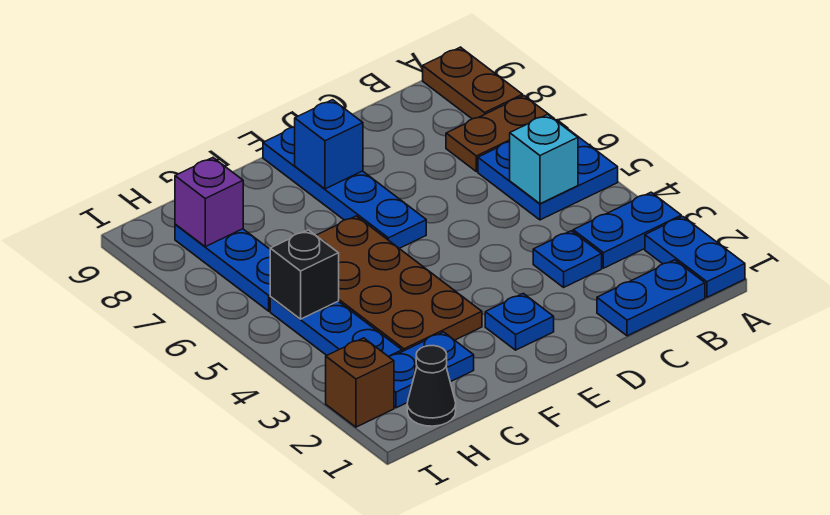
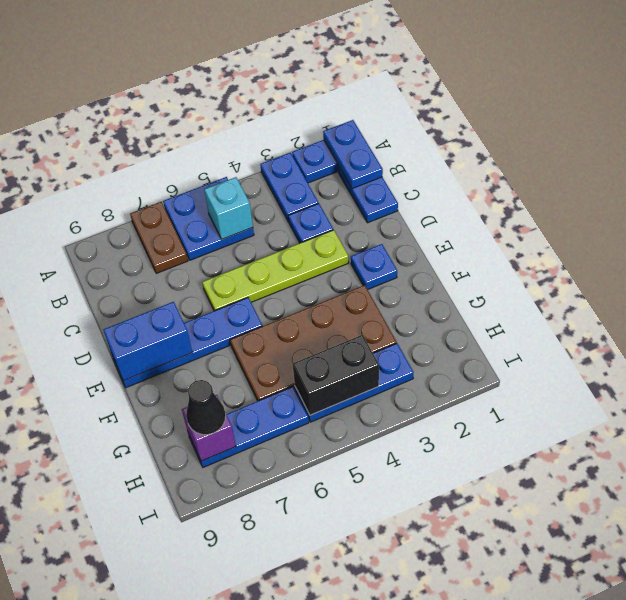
brown plate A8:A9 level 1 -> none
none -> lime plate D3:D6 level 1
blue brick E8 level 2 -> blue brick E8:E9 level 2
blue plate G2:H2 level 1 -> blue plate A1:B1 level 2
black cone H1 level 1 -> black cone H8 level 3
black brick H5 level 2 -> black brick H4:H5 level 2
brown brick I2 level 1 -> none

